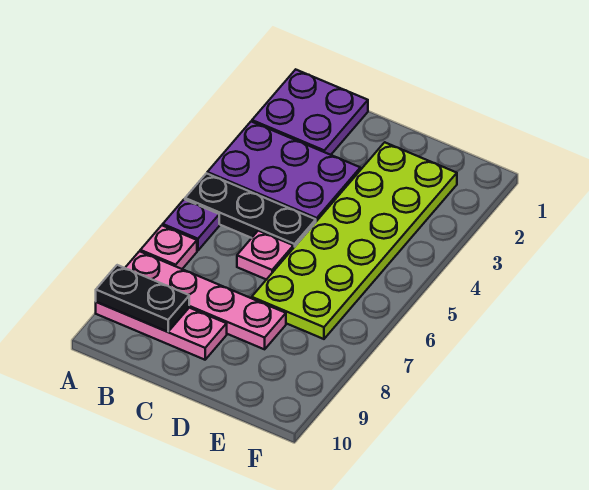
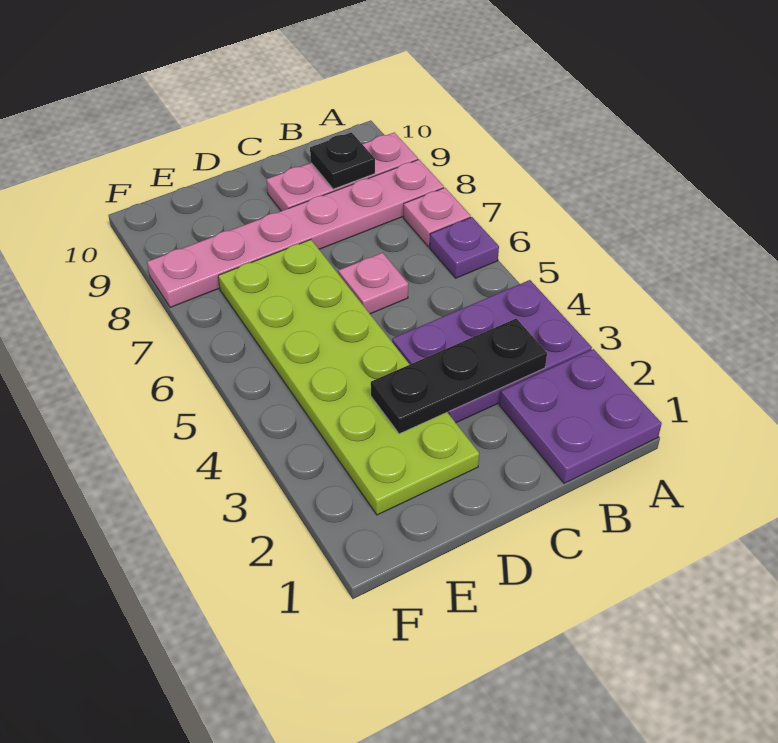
black plate A5:C5 level 1 -> black plate B3:D3 level 2
pink plate A8:D8 level 1 -> pink plate A8:F8 level 1
black plate A9:B9 level 2 -> black plate B9 level 2

